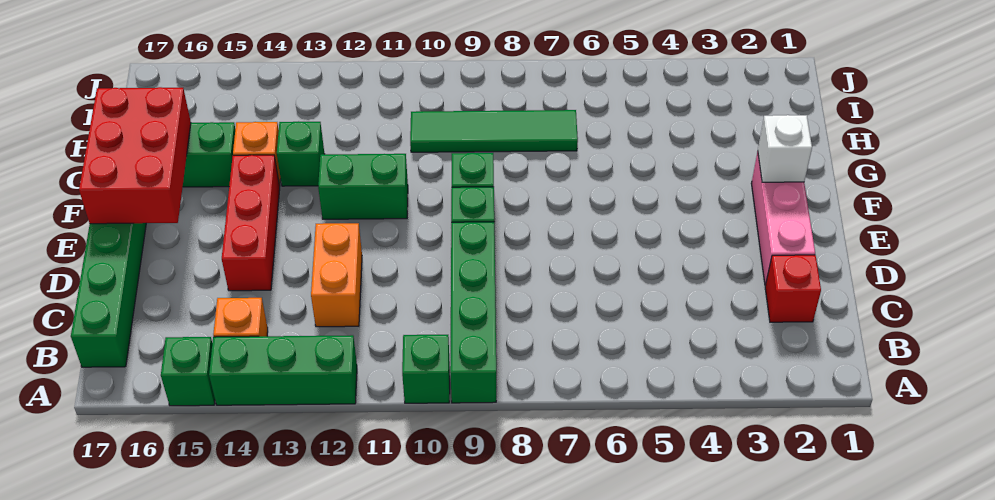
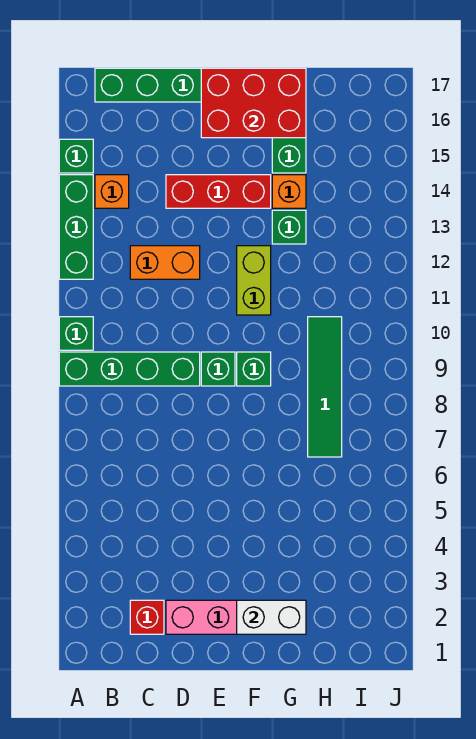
white brick F2 level 2 -> white brick F2:G2 level 2
green brick F11:F12 level 1 -> lime brick F11:F12 level 1

